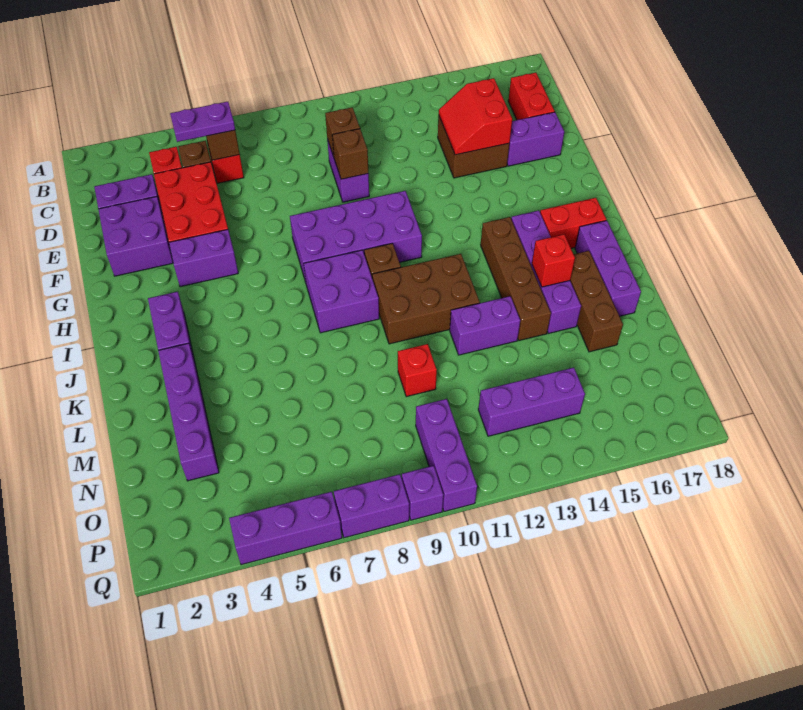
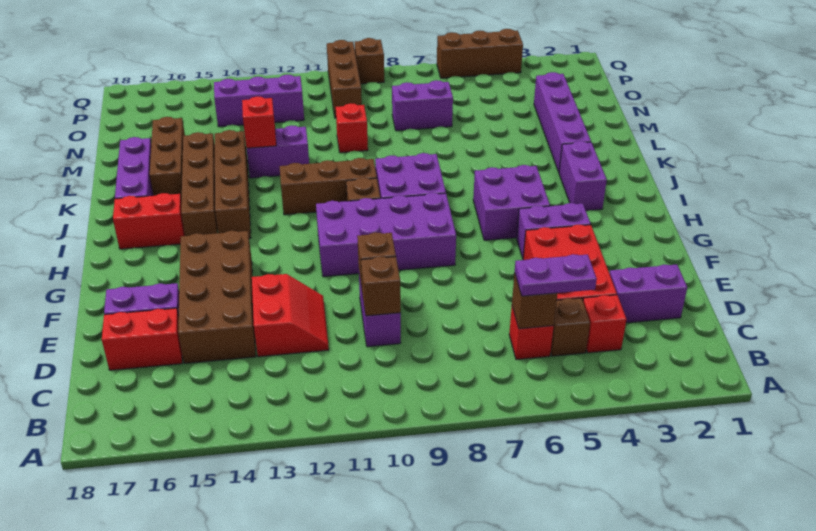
red brick C17:D17 level 1 -> red brick D16:D17 level 1
brown brick D14:E15 level 1 -> brown brick D14:G15 level 1
red slope D14:E15 level 2 top 15 -> red slope D12:E13 level 1 top 13
purple brick E2:F3 level 1 -> purple brick H5:I6 level 1
purple brick I15:L15 level 1 -> brown brick I15:L15 level 1
brown brick J10:K12 level 1 -> brown brick J10:J12 level 1
red brick K15 level 2 -> red brick L13 level 2
purple brick O10:Q10 level 1 -> brown brick O10:Q10 level 1
purple brick Q4:Q6 level 1 -> brown brick Q4:Q6 level 1
purple brick Q7:Q8 level 1 -> purple brick N7:N8 level 1
purple brick Q9 level 1 -> brown brick Q9 level 1

